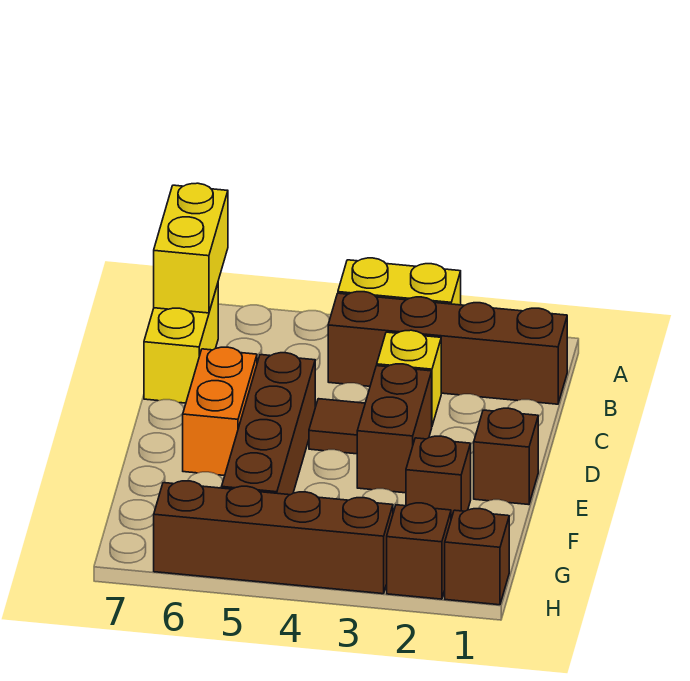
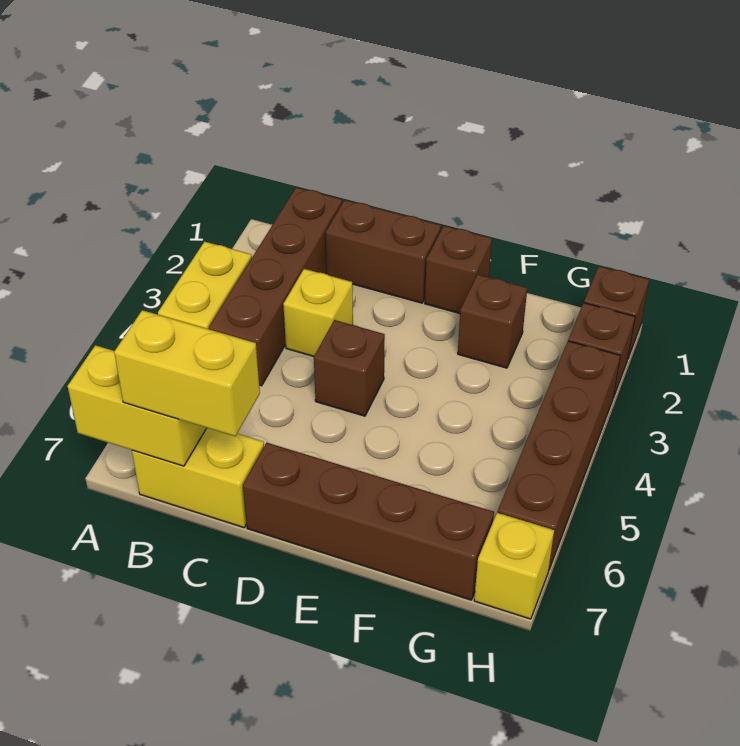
none -> yellow brick B7:C7 level 3
brown brick D3:E3 level 1 -> brown brick C1:D1 level 1
brown tile D4 level 1 -> brown brick D4 level 1
brown brick D5:G5 level 1 -> brown brick D7:G7 level 1
orange brick D6:E6 level 1 -> none
none -> yellow brick H7 level 1

